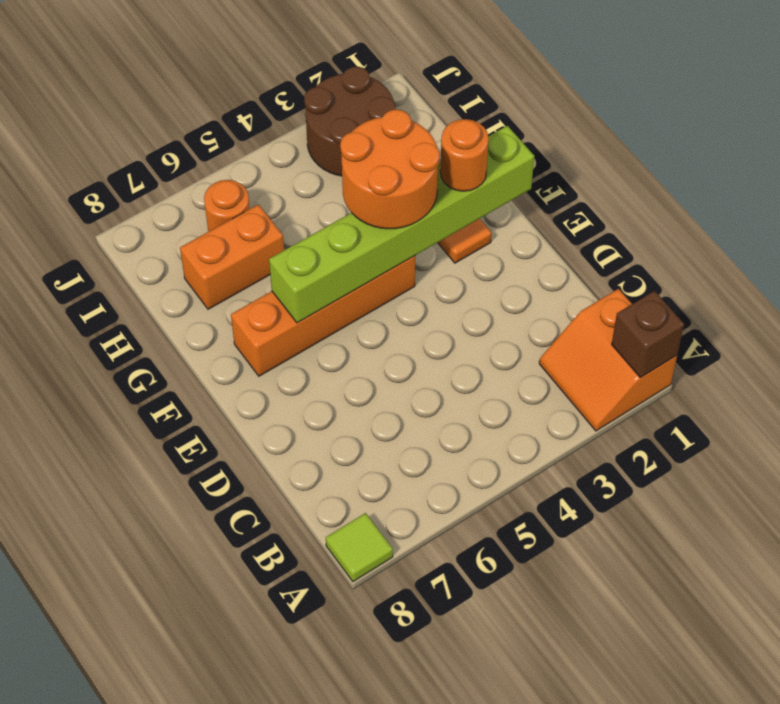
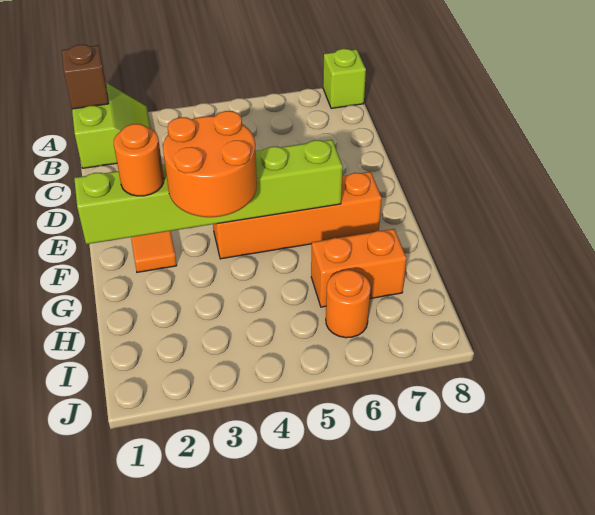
orange slope A1:B2 level 1 top 1 -> lime slope A1:B2 level 1 top 1
lime tile A8 level 1 -> lime brick A8 level 1
brown round brick I2:J3 level 1 -> none

